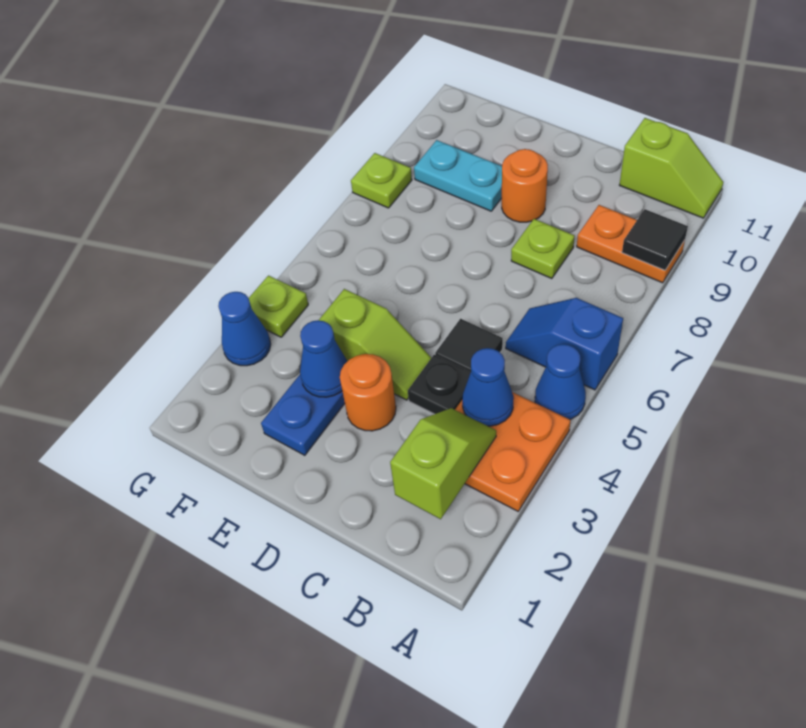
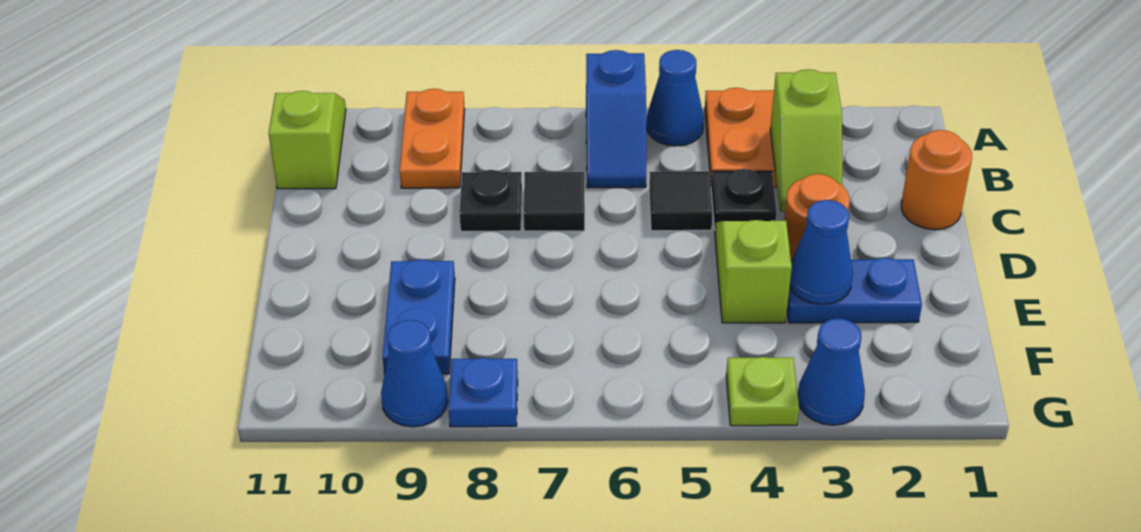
black tile A9 level 2 -> black tile C7 level 1
lime slope B2:B3 level 2 top 2 -> lime slope B3:C3 level 2 top B
blue cone B4 level 2 -> blue cone G9 level 1
lime plate C8 level 1 -> black plate C8 level 1
orange round brick D9 level 1 -> orange round brick C1 level 1
cyan plate E9:F9 level 1 -> blue plate E9:F9 level 1
lime plate G8 level 1 -> blue plate G8 level 1

